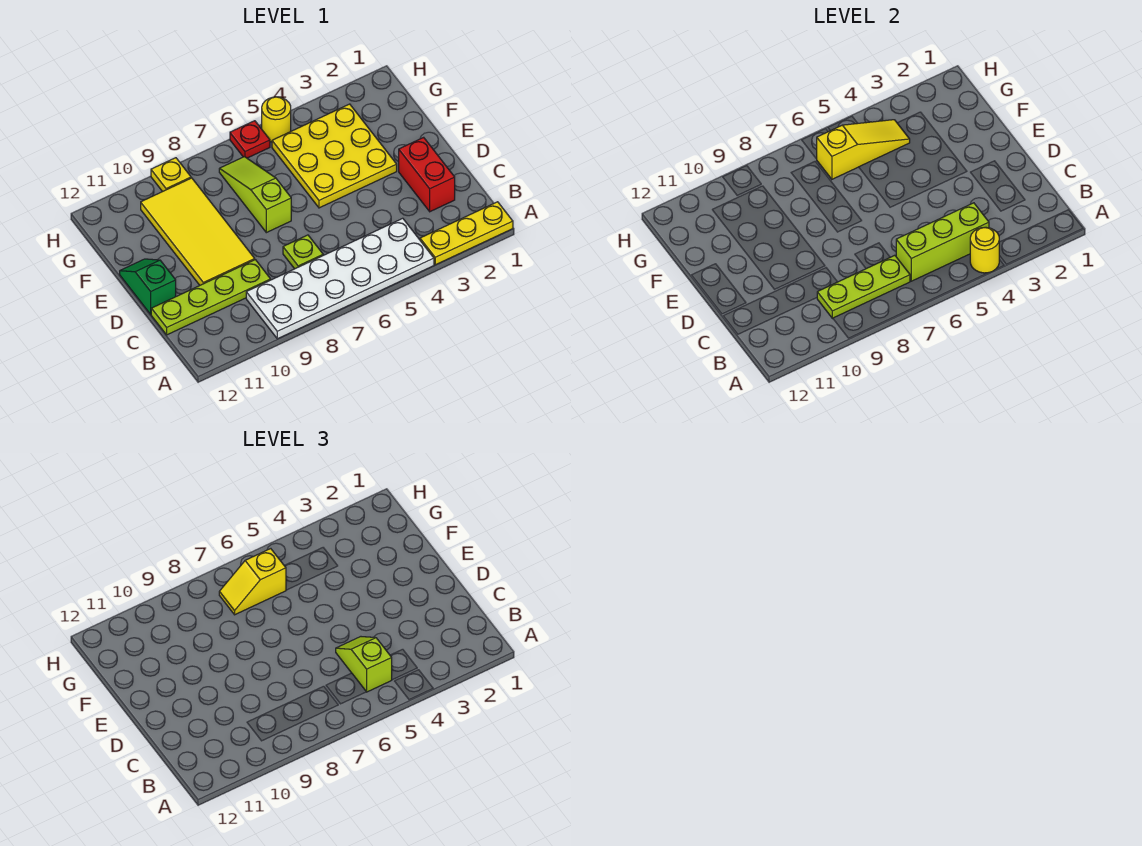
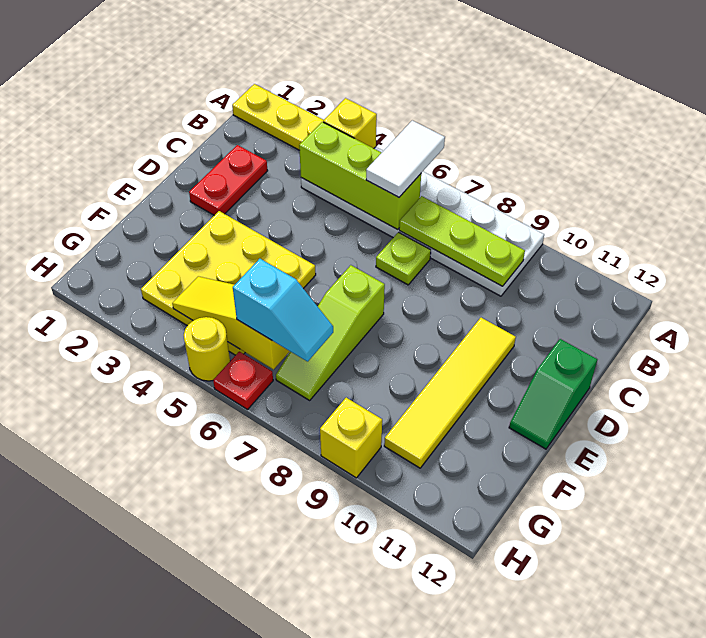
yellow round brick A4 level 2 -> yellow brick A4 level 2
none -> white tile A6:B6 level 3
lime slope B5:C5 level 3 top B -> none
red brick C2:D2 level 1 -> red plate C2:D2 level 1
lime plate C9:C12 level 1 -> none
yellow tile D9:G10 level 1 -> yellow tile D10:G10 level 1
yellow slope G6:G7 level 3 top 6 -> cyan slope G6:G7 level 3 top 6
yellow plate H9 level 1 -> yellow brick H9 level 1

